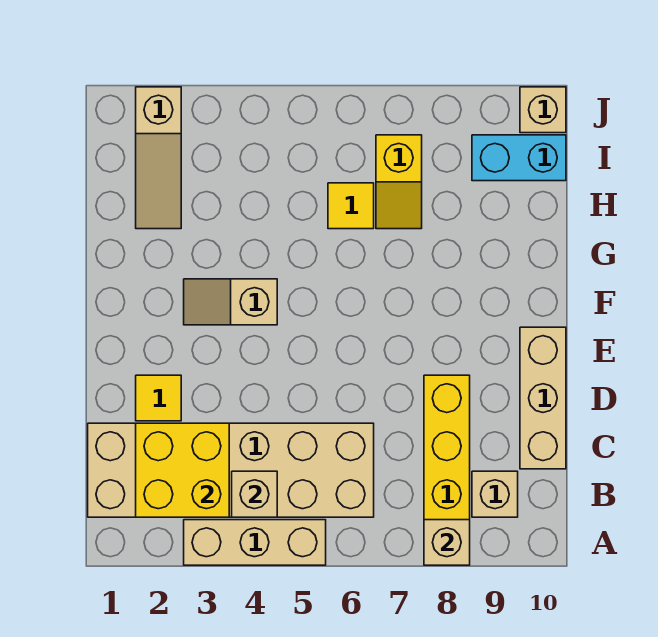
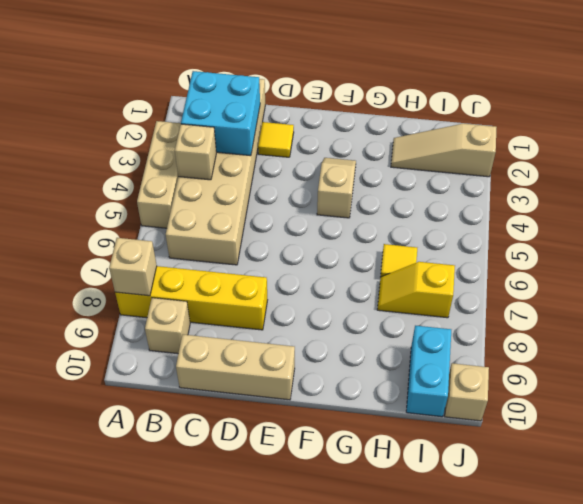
yellow brick B2:C3 level 2 -> cyan brick B2:C3 level 2

